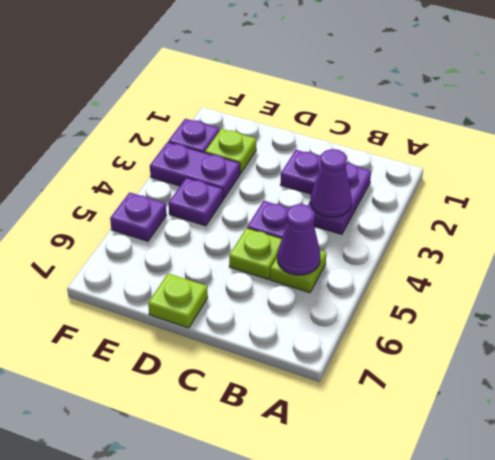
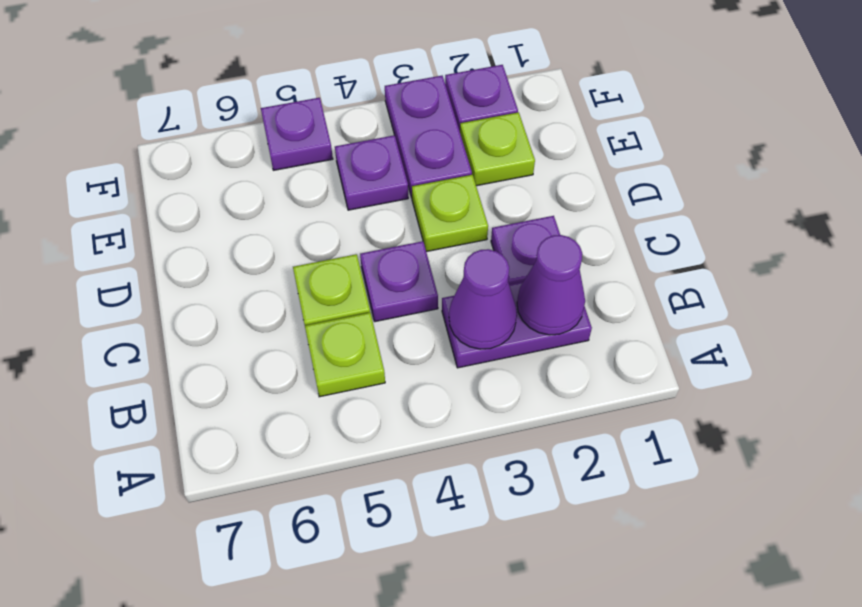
purple cone B5 level 2 -> purple cone B2 level 2
lime plate D7 level 1 -> lime plate D3 level 1

